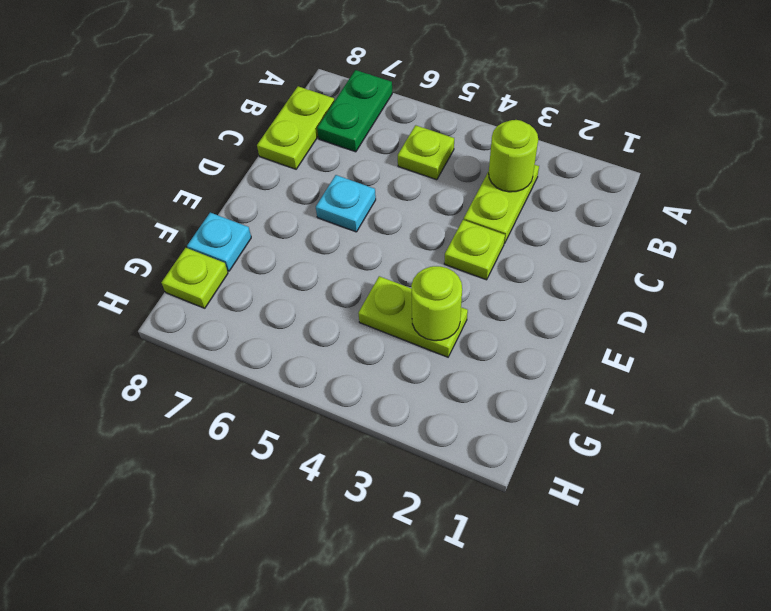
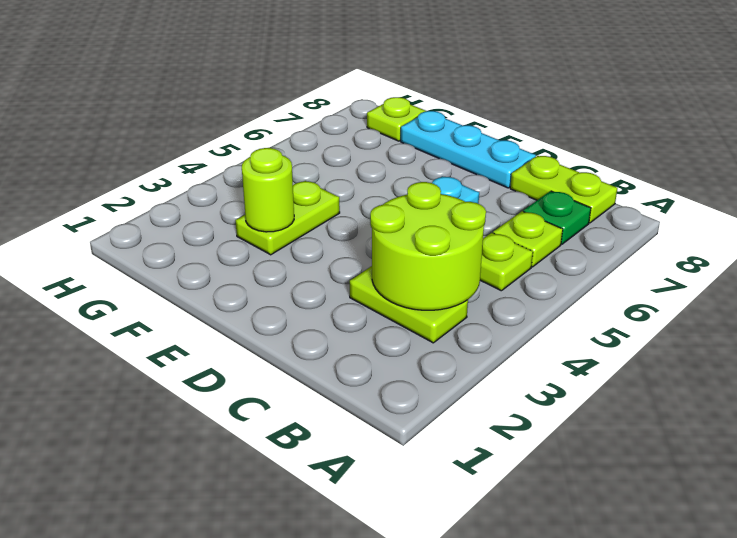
green plate A7:B7 level 1 -> green plate B7 level 1
lime round brick B3 level 2 -> lime round brick B3:C4 level 2
lime plate D3 level 1 -> lime plate B6 level 1
cyan plate F8 level 1 -> cyan plate D8:F8 level 1

